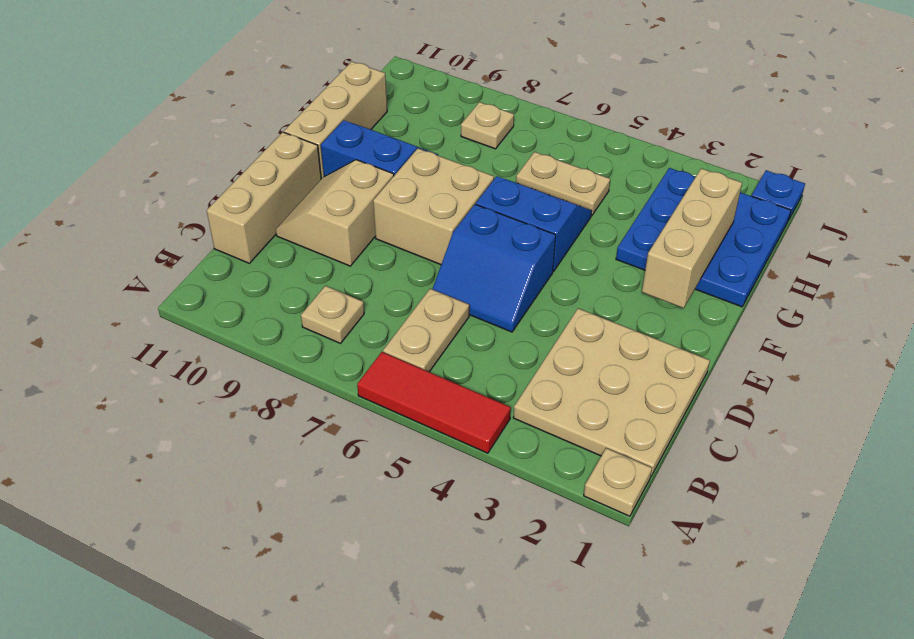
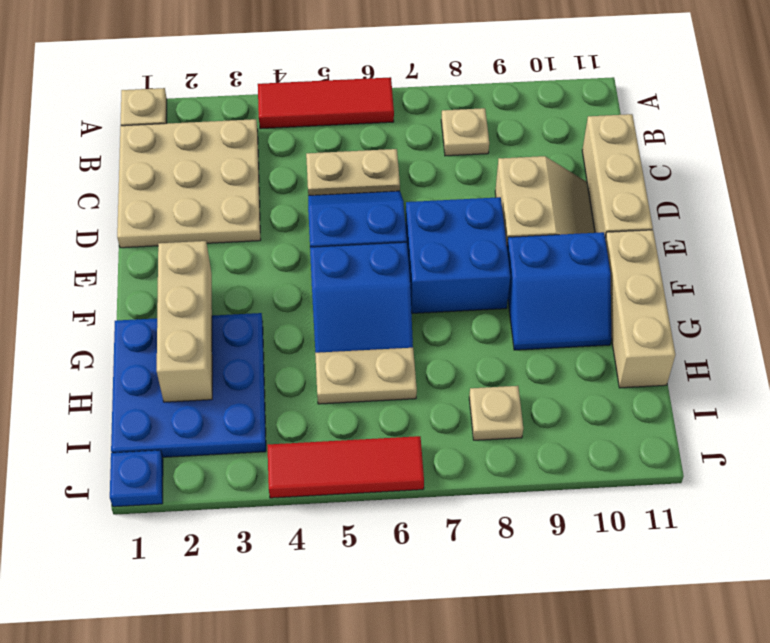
tan plate B6:C6 level 1 -> tan plate C5:C6 level 1
tan brick E7:F8 level 1 -> blue brick E7:F8 level 1
none -> red tile J4:J6 level 1

